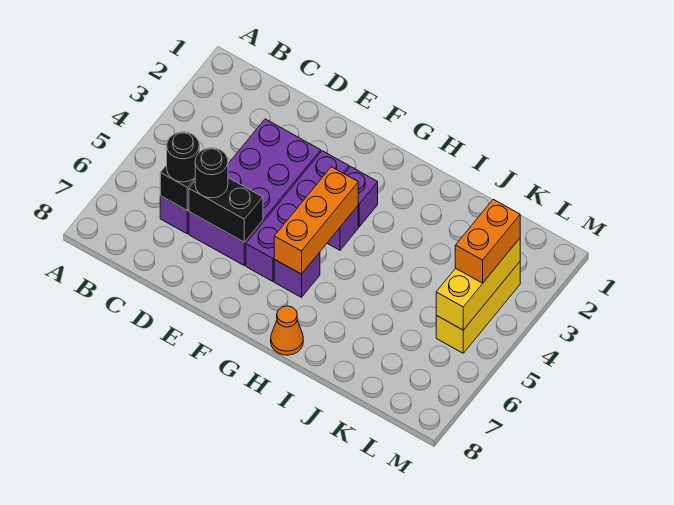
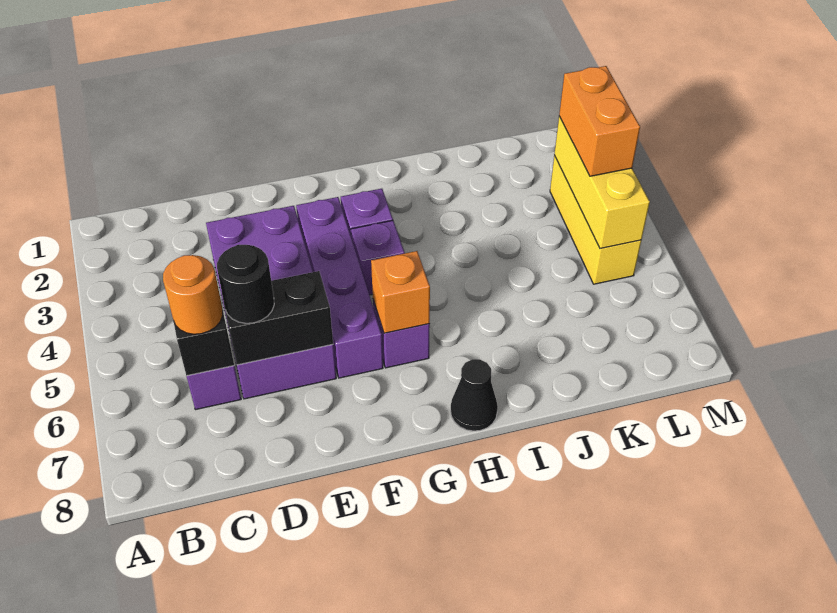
black round brick C6 level 3 -> orange round brick C6 level 3
orange brick G4:G6 level 2 -> orange brick G6 level 2
orange cone H8 level 1 -> black cone H8 level 1

